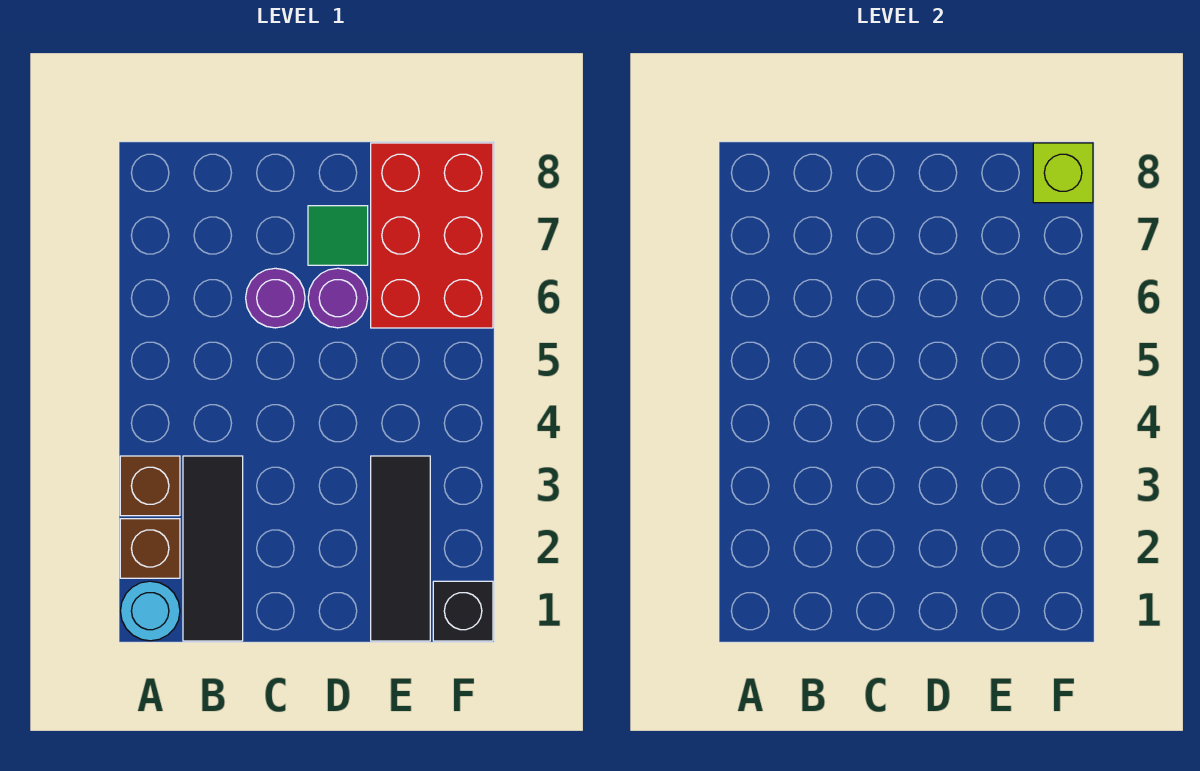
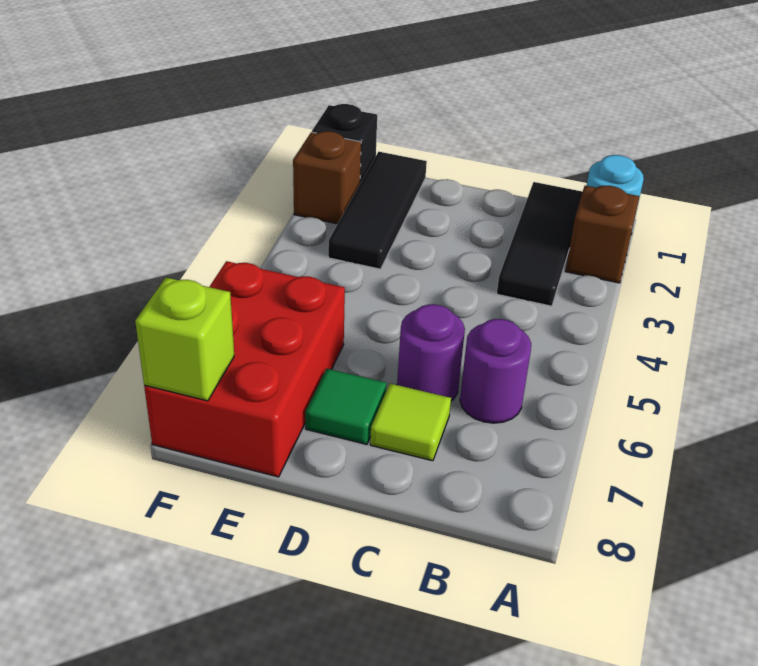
brown brick A3 level 1 -> brown brick F2 level 1
none -> lime tile C7 level 1
purple round brick D6 level 1 -> purple round brick B6 level 1

